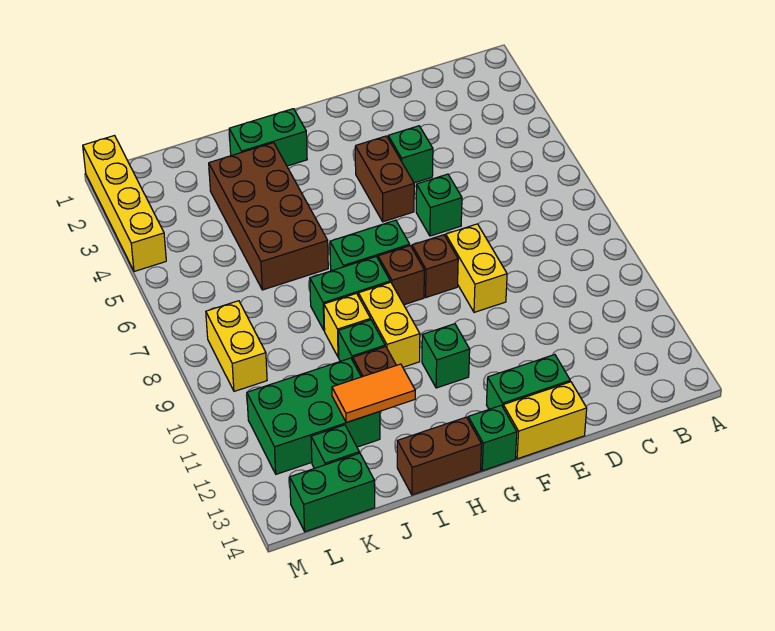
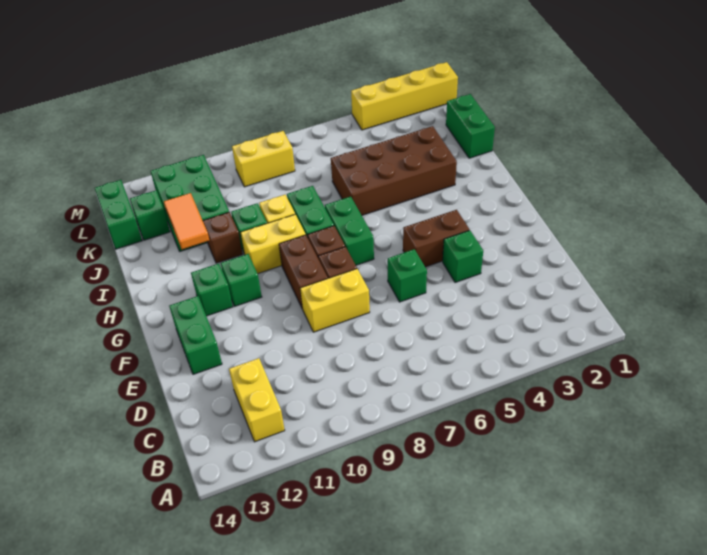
yellow brick E14:F14 level 1 -> yellow brick B12:C12 level 1
green brick G14 level 1 -> green brick G12 level 1
green brick H2:I2 level 1 -> green brick J1:K1 level 1
brown brick H14:I14 level 1 -> brown brick F9:G9 level 1

